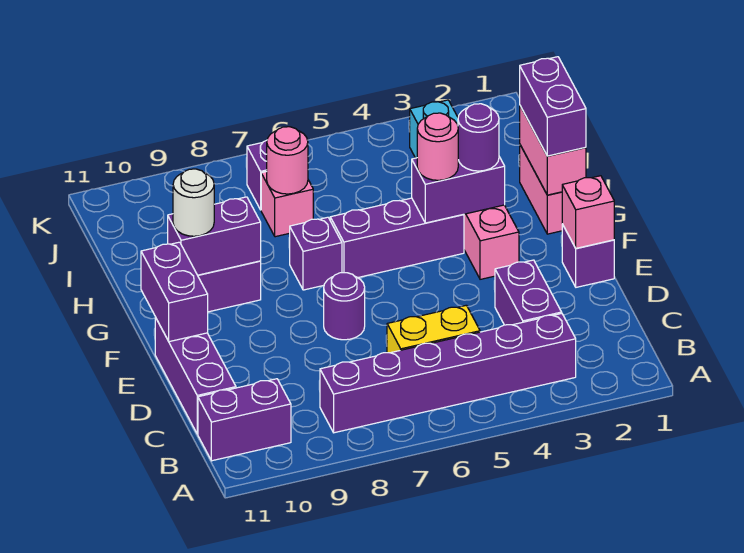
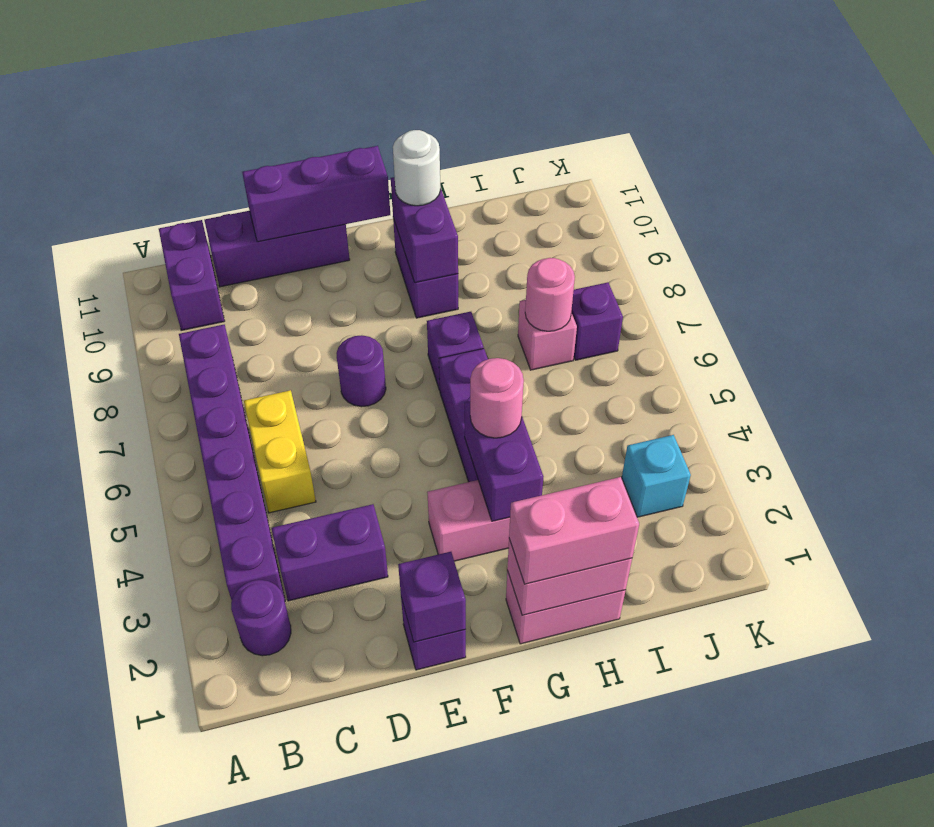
pink brick E1 level 2 -> purple brick E1 level 2
purple brick E11:F11 level 2 -> purple brick D11:F11 level 2
purple brick G1:H1 level 3 -> pink brick G1:H1 level 3
purple round brick G3 level 3 -> purple round brick B2 level 1

